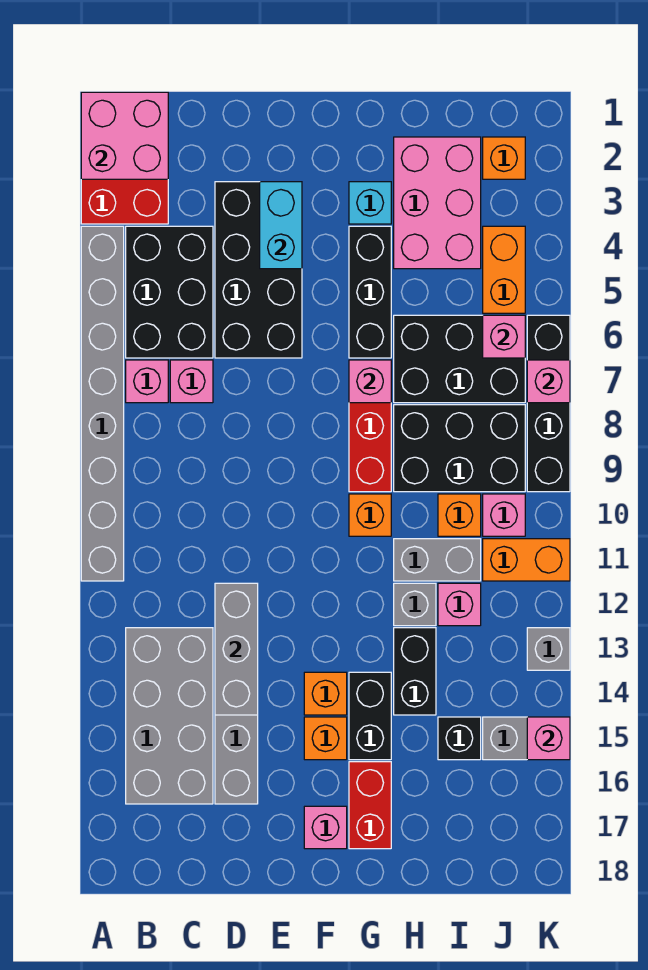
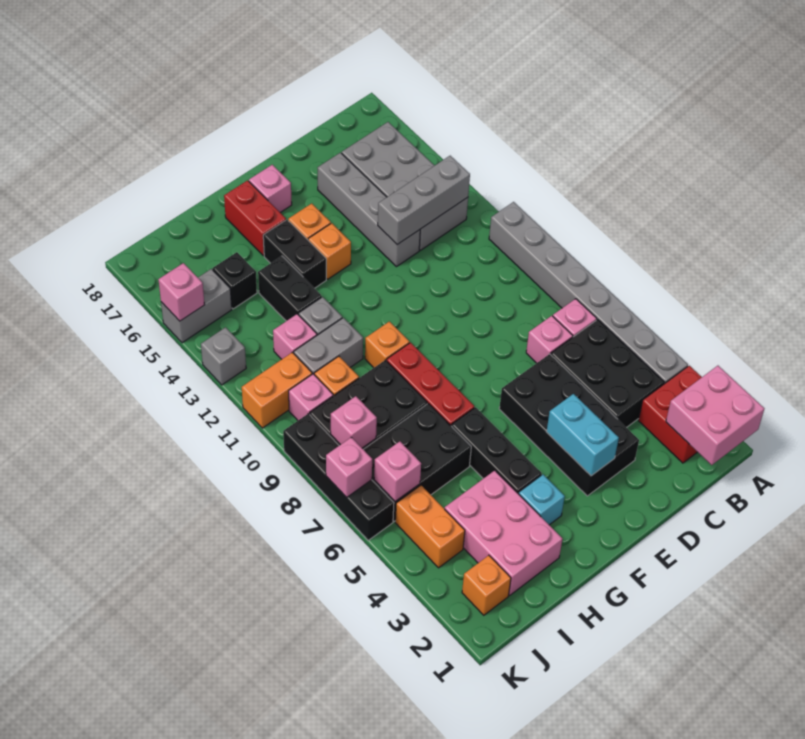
grey brick D12:D14 level 2 -> grey brick B13:D13 level 2
pink brick G7 level 2 -> pink brick J8 level 2

